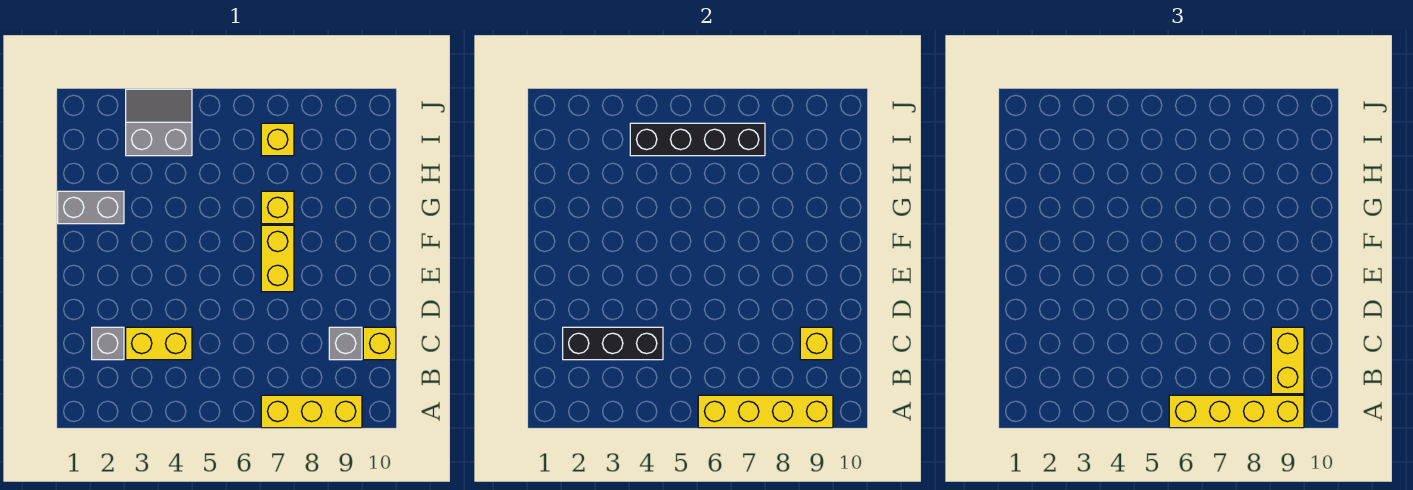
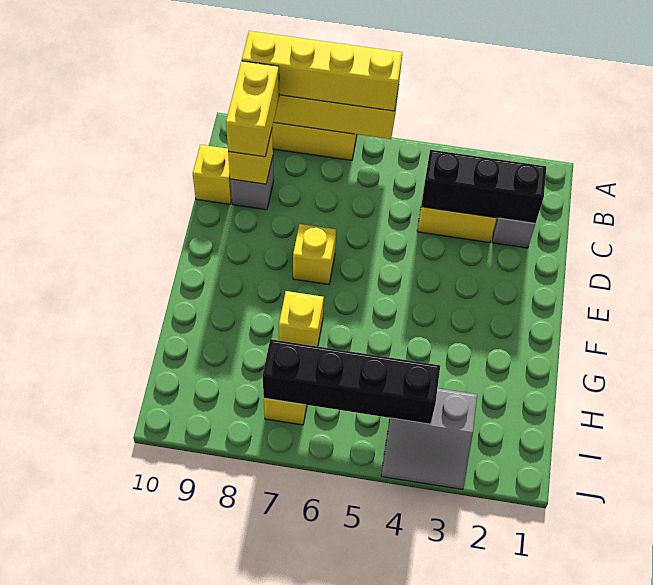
yellow brick E7:F7 level 1 -> yellow brick E7 level 1
grey brick G1:G2 level 1 -> none

